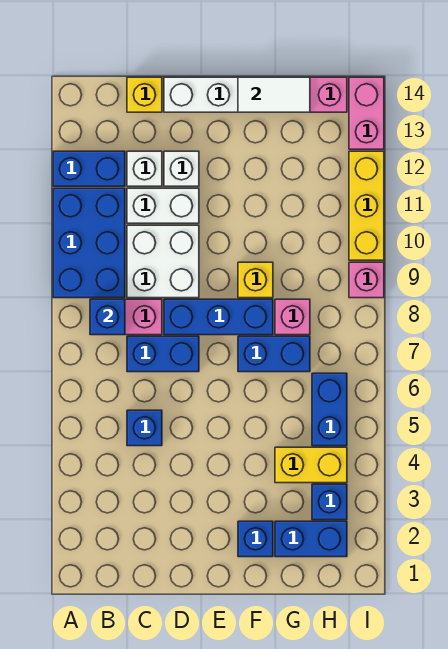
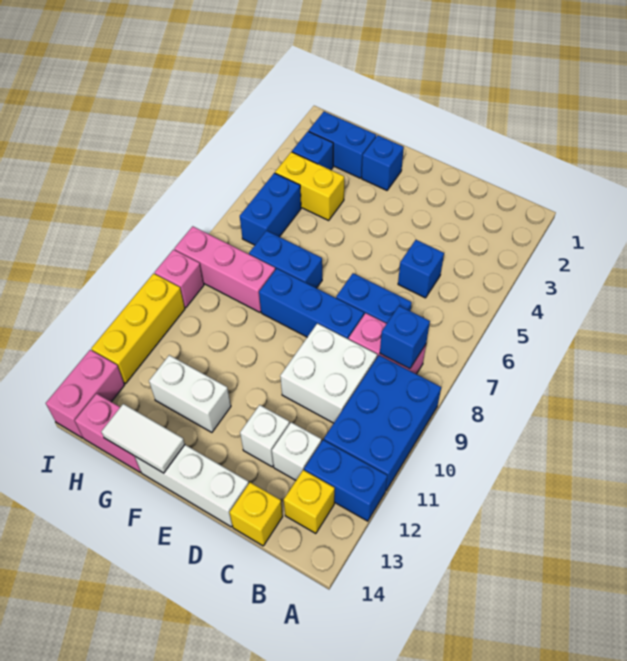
white brick C11:D11 level 1 -> white brick F12:G12 level 1
yellow brick F9 level 1 -> yellow brick B13 level 1
pink brick G8 level 1 -> pink brick G8:I8 level 1

